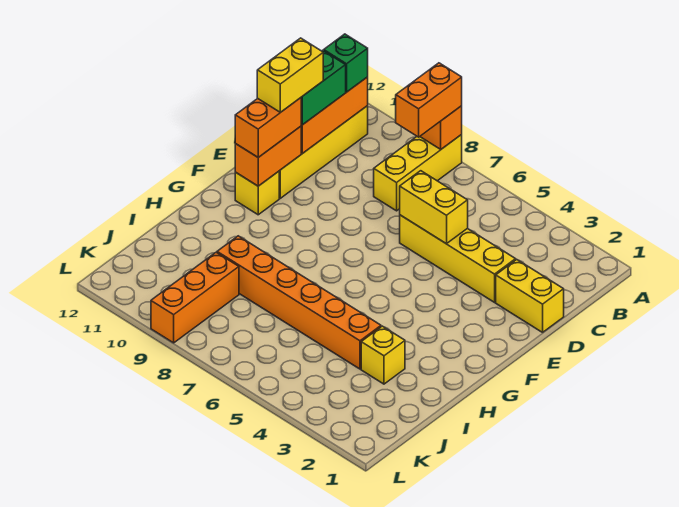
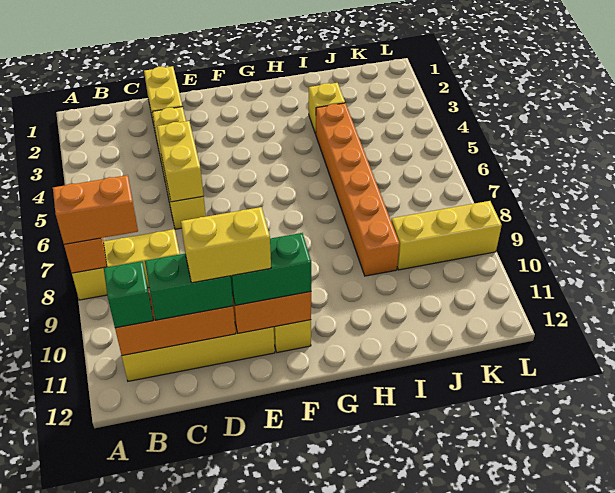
orange brick E11:F11 level 3 -> green brick E11:F11 level 3
orange brick J9:L9 level 1 -> yellow brick J9:L9 level 1

